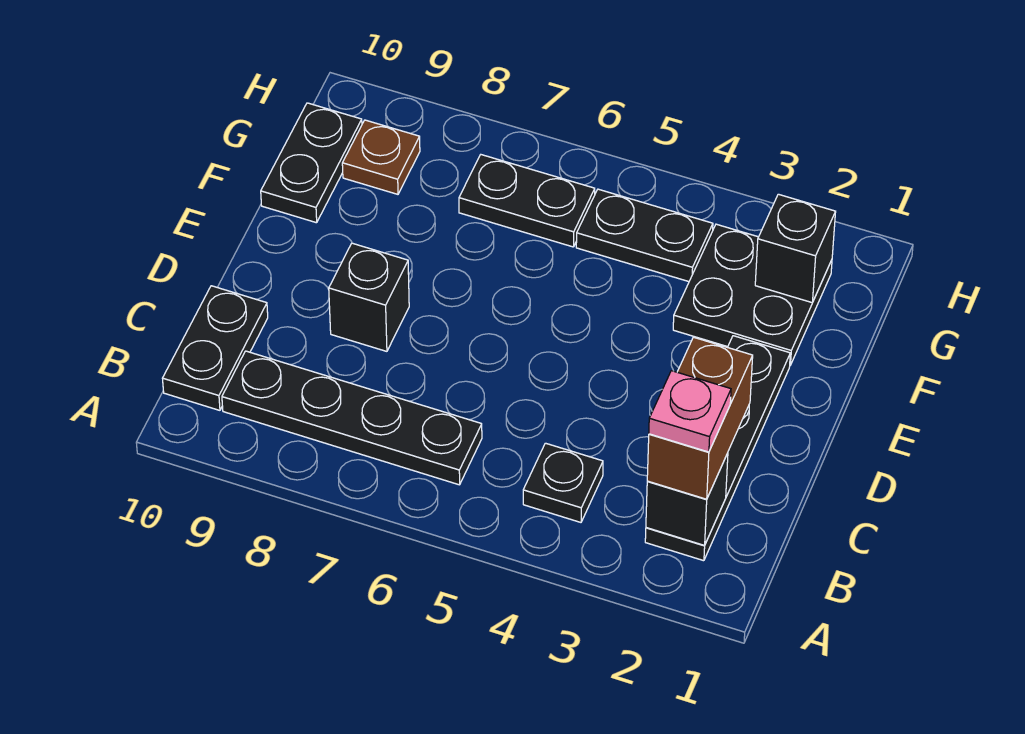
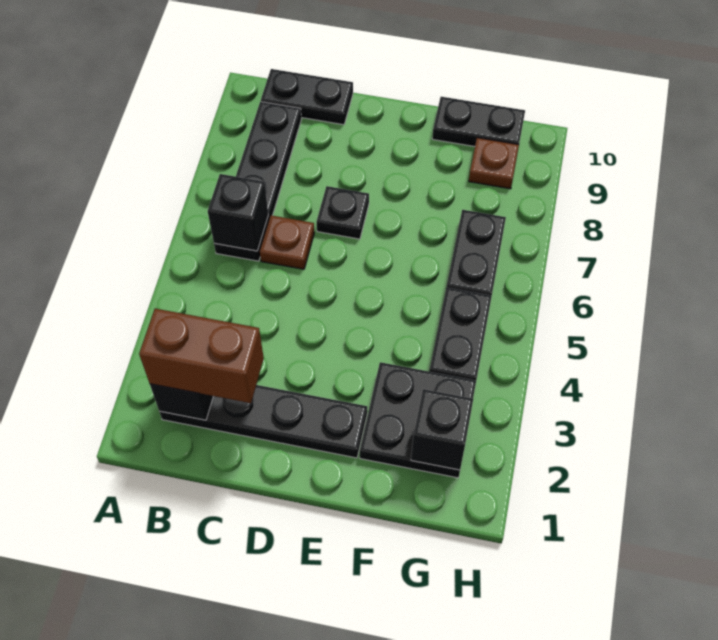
pink plate B2 level 4 -> none
black plate B4 level 1 -> black plate D7 level 1
none -> brown plate C6 level 1
black brick D8 level 1 -> black brick B6 level 2

